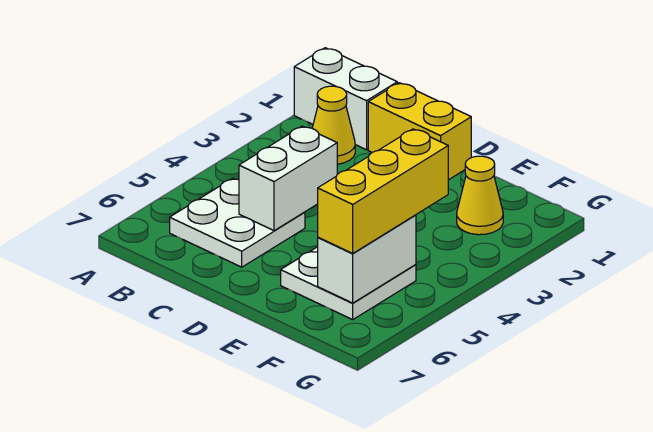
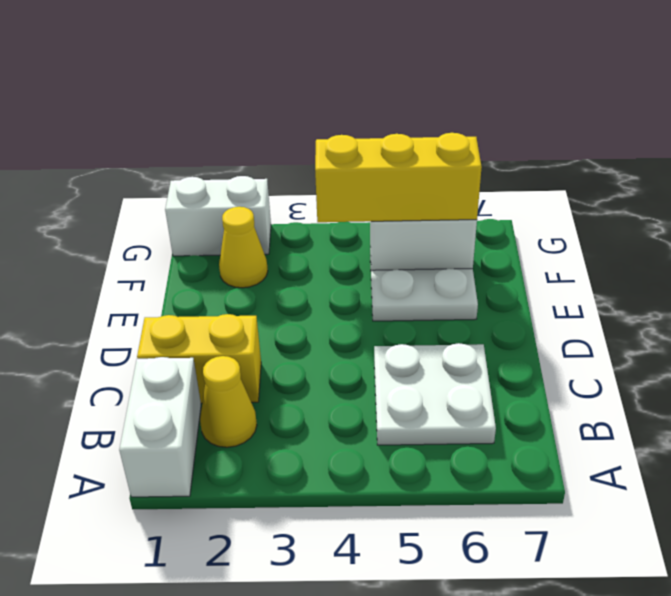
yellow brick C1:D1 level 1 -> yellow brick C1:C2 level 1
white brick C4:C5 level 2 -> white brick G1:G2 level 1

